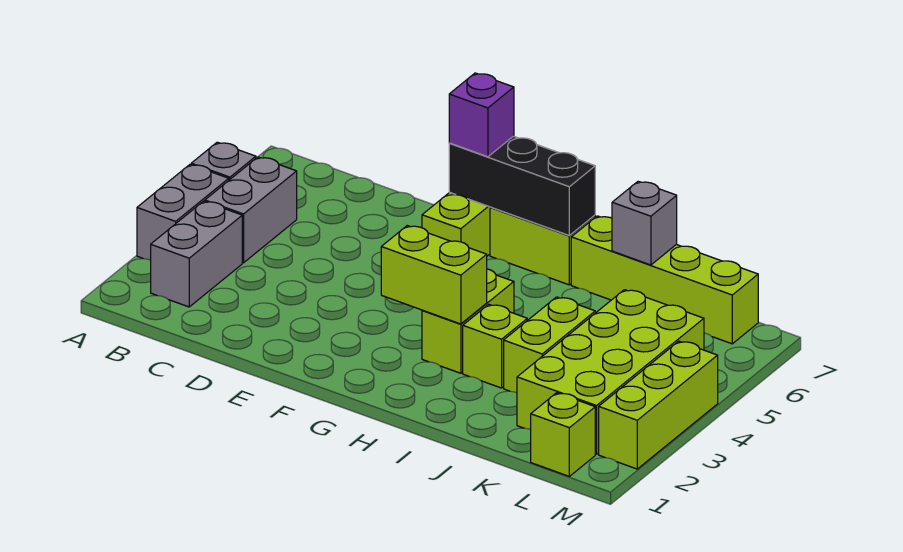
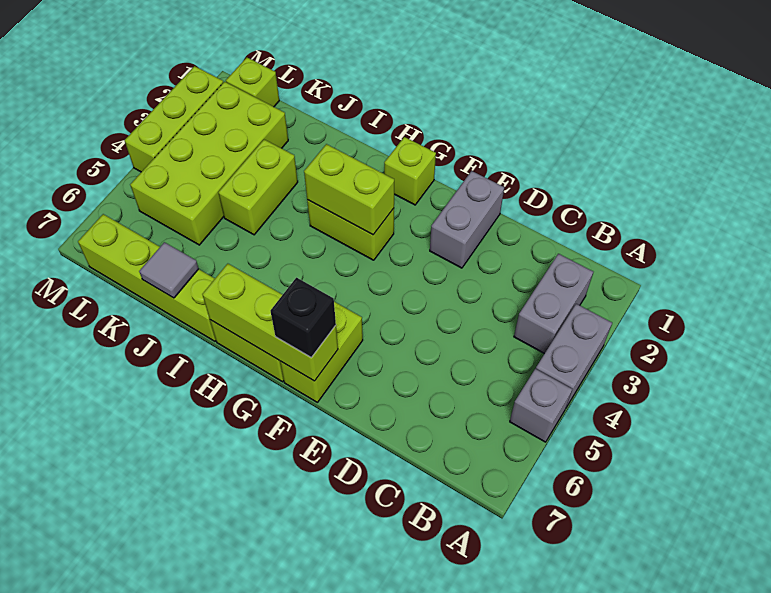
grey brick B4:B5 level 1 -> grey brick E1:E2 level 1
black brick F7:H7 level 2 -> lime brick F7:H7 level 2
purple brick F7 level 3 -> black brick F7 level 3
lime brick H3:H4 level 1 -> lime brick G3:H3 level 1
lime brick I3 level 1 -> lime brick G1 level 1
grey brick J7 level 2 -> grey tile J7 level 2

